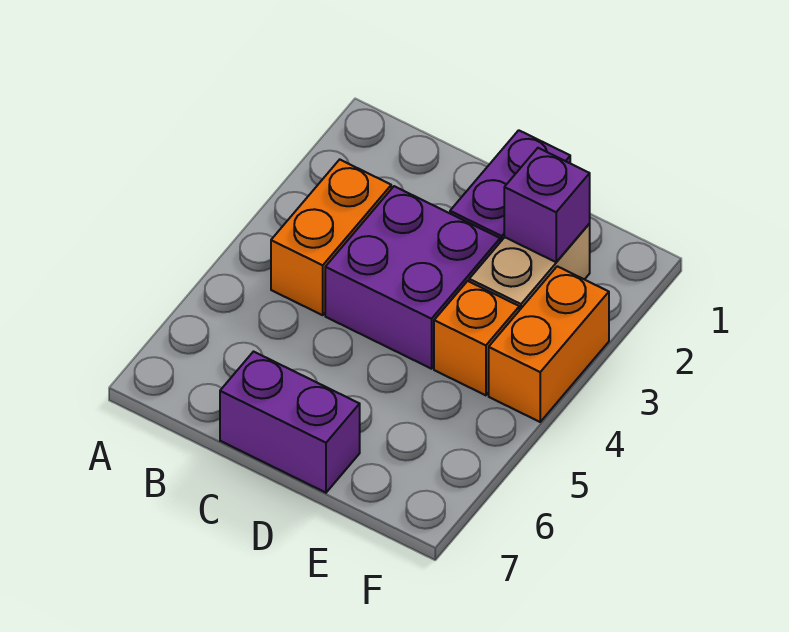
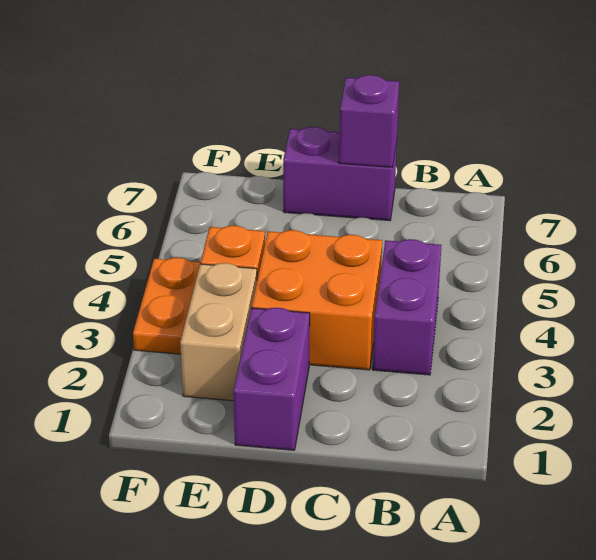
orange brick B3:B4 level 1 -> purple brick B3:B4 level 1
purple brick C3:D4 level 1 -> orange brick C3:D4 level 1
purple brick E2 level 2 -> purple brick C7 level 2
orange brick F3:F4 level 1 -> orange plate F3:F4 level 1

